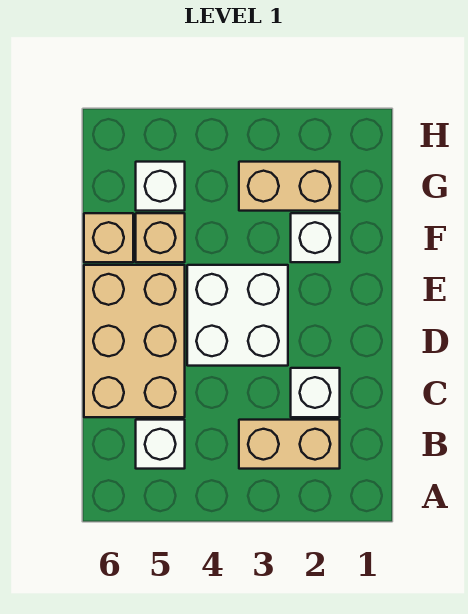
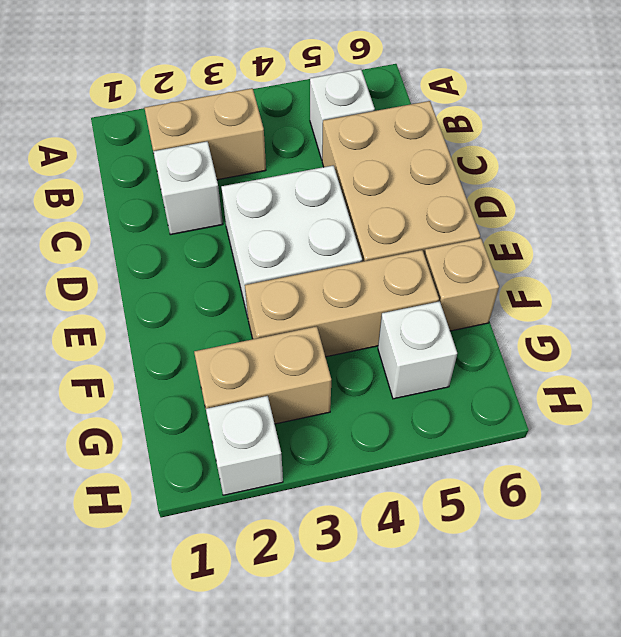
white brick F2 level 1 -> white brick H2 level 1
tan brick F5 level 1 -> tan brick F3:F5 level 1

